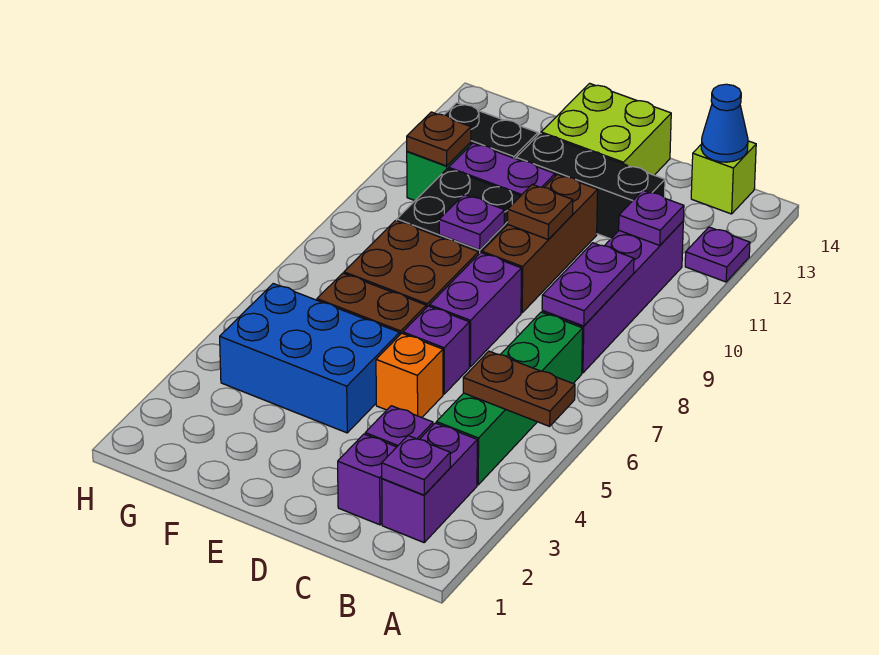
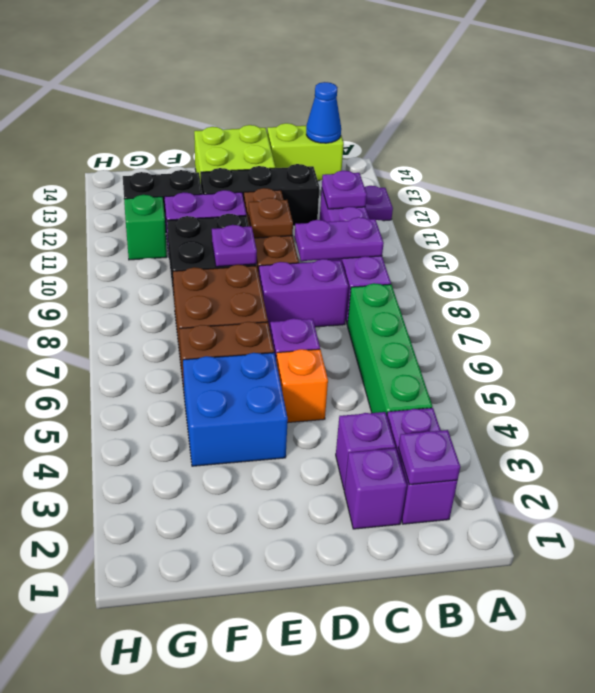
brown plate A5:B5 level 2 -> none
purple plate B8:B9 level 2 -> purple plate B9:C9 level 2
lime brick B14 level 1 -> lime brick B14:C14 level 1
purple brick D7:D8 level 1 -> purple brick C8:D8 level 1
blue brick E4:G5 level 1 -> blue brick E4:F5 level 1
brown plate G11 level 2 -> none

